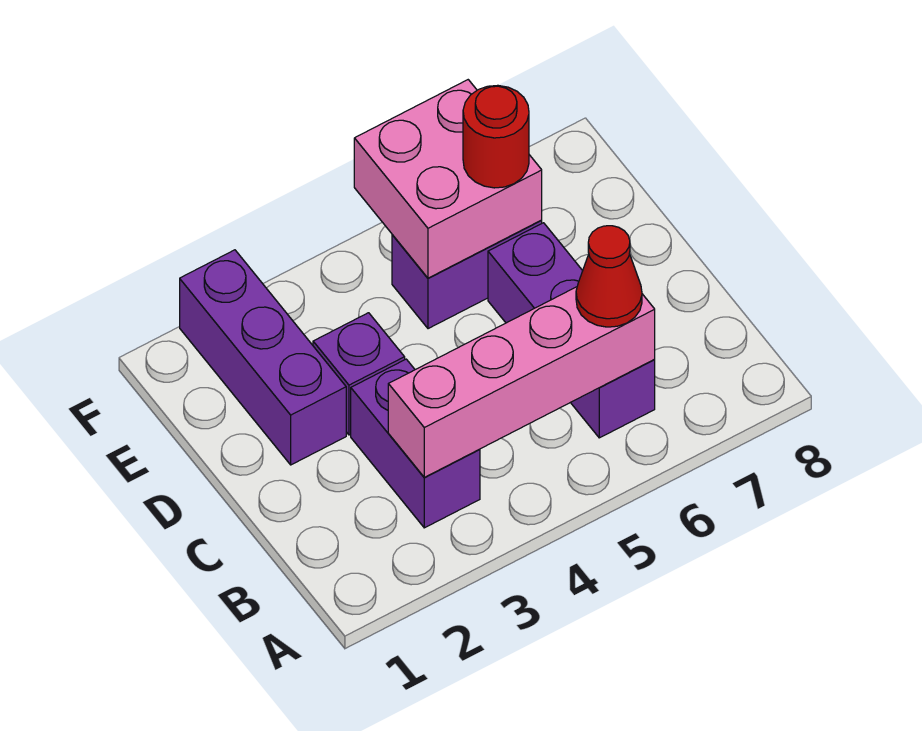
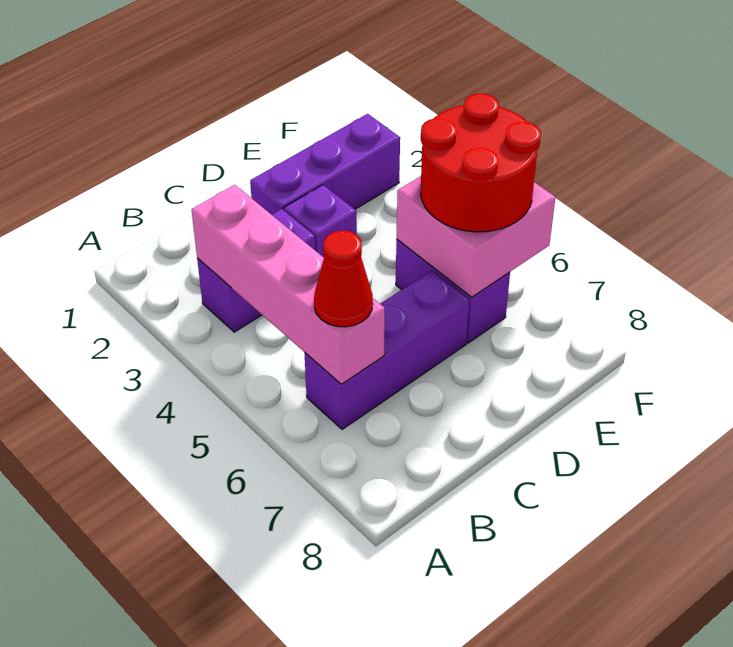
red round brick E6 level 3 -> red round brick E5:F6 level 3

